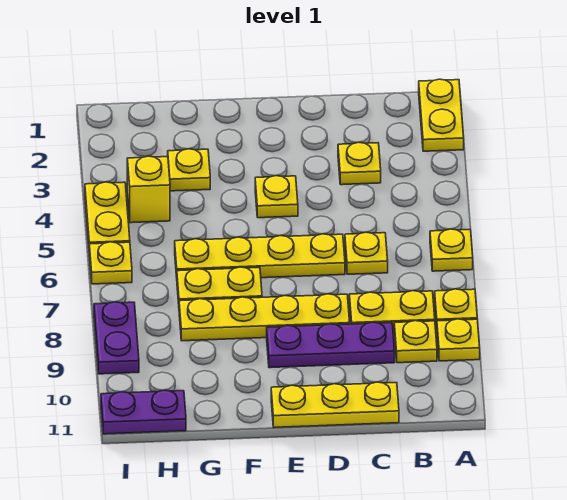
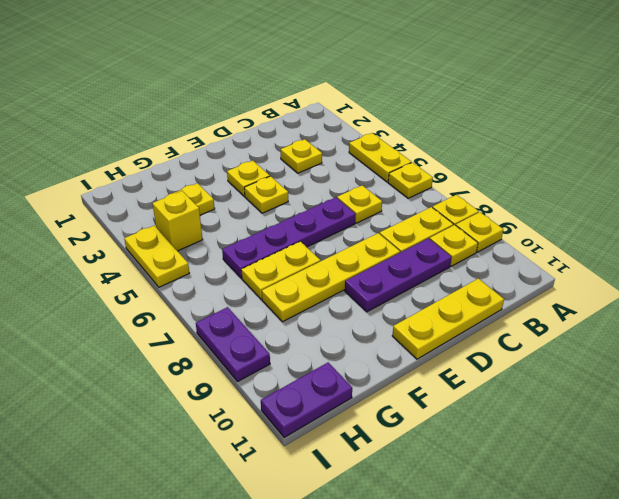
yellow plate A1:A2 level 1 -> yellow plate A4:A5 level 1
yellow plate D6:G6 level 1 -> purple plate D6:G6 level 1
yellow plate I6 level 1 -> yellow plate E3 level 1

